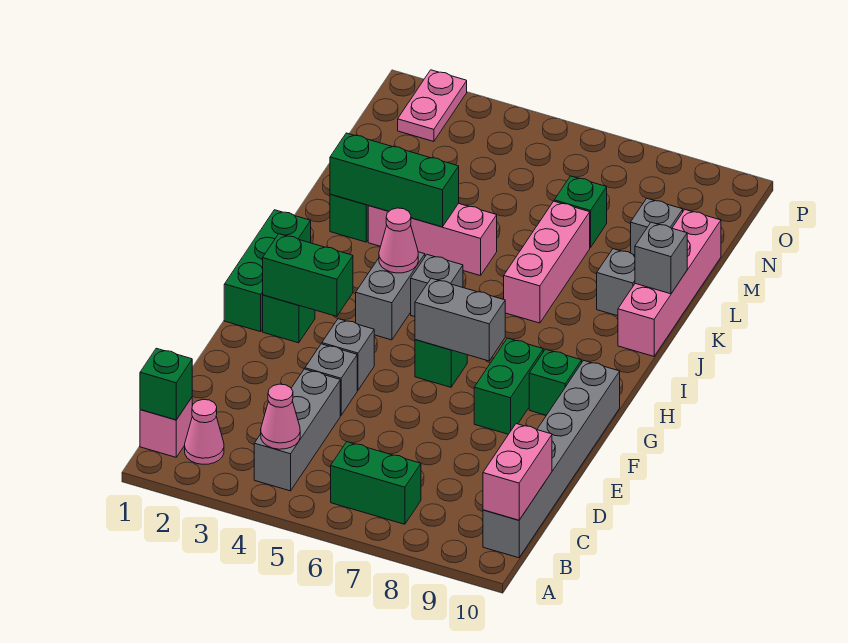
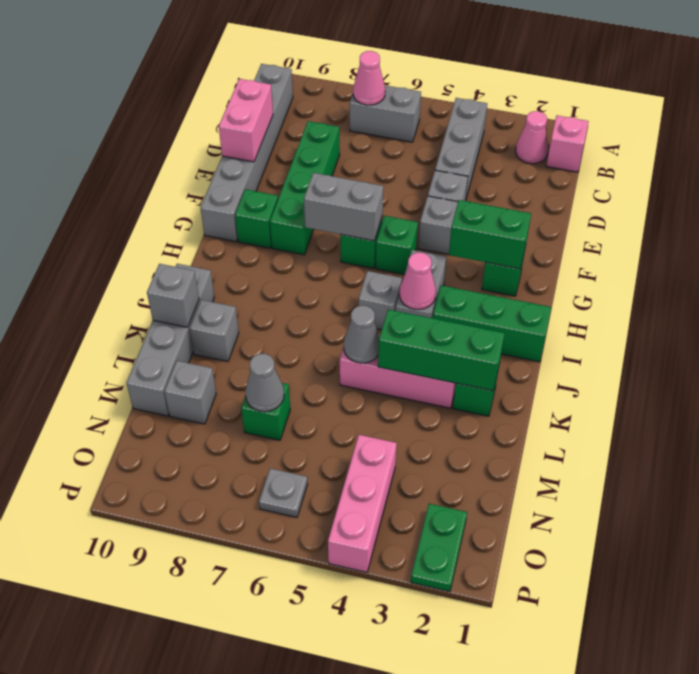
green brick B1 level 2 -> green brick G5 level 1
pink cone B4 level 2 -> pink cone B7 level 2
green brick B6:B7 level 1 -> grey brick B6:B7 level 1
pink brick B10:C10 level 2 -> pink brick D10:E10 level 2
green brick F8:G8 level 1 -> green brick D8:G8 level 1
green brick G1:I1 level 1 -> green brick I1:I3 level 1
pink brick J7:L7 level 1 -> pink brick N4:P4 level 1
pink brick J10:M10 level 1 -> grey brick J10:M10 level 1
none -> grey cone K5 level 2
none -> grey cone M7 level 2
pink plate O2:P2 level 1 -> green plate O2:P2 level 1
none -> grey plate O6 level 1

